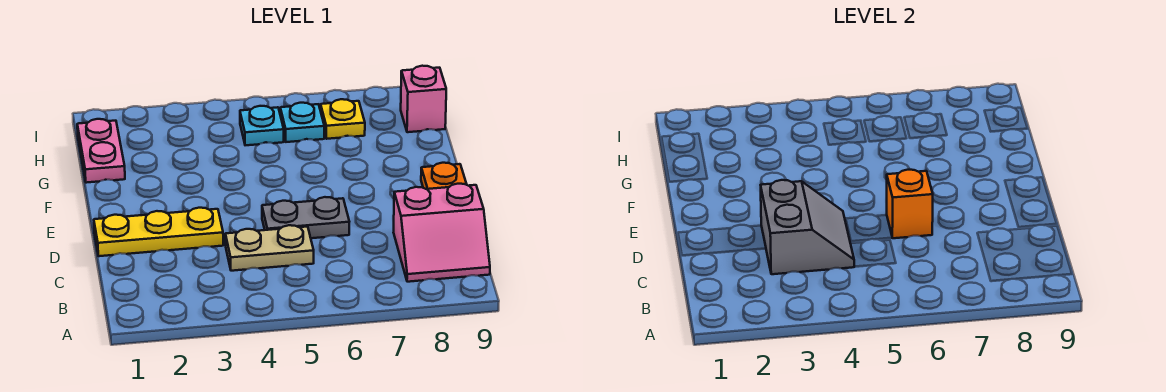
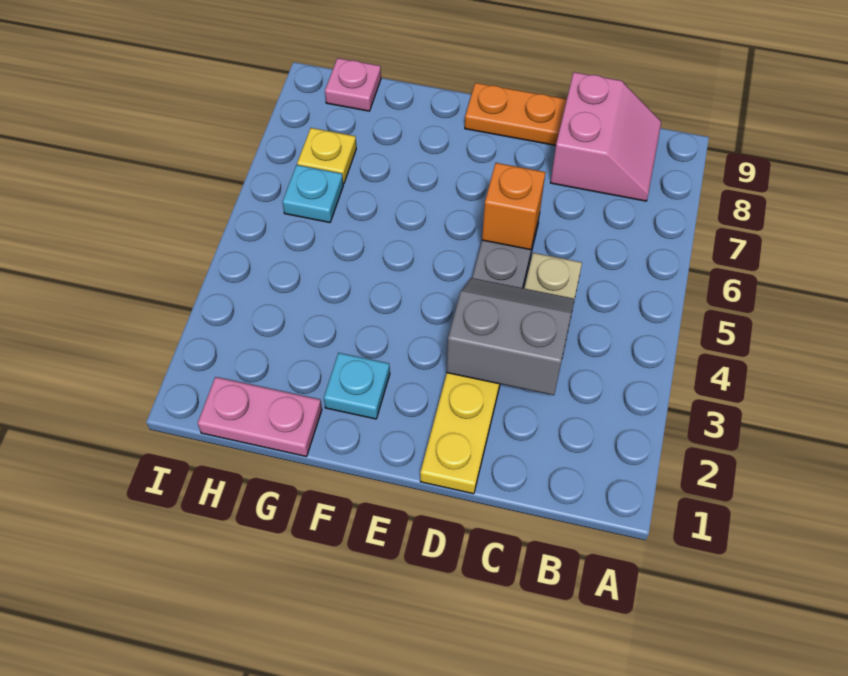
cyan plate H5 level 1 -> cyan plate F2 level 1
pink brick H9 level 1 -> pink plate H9 level 1

